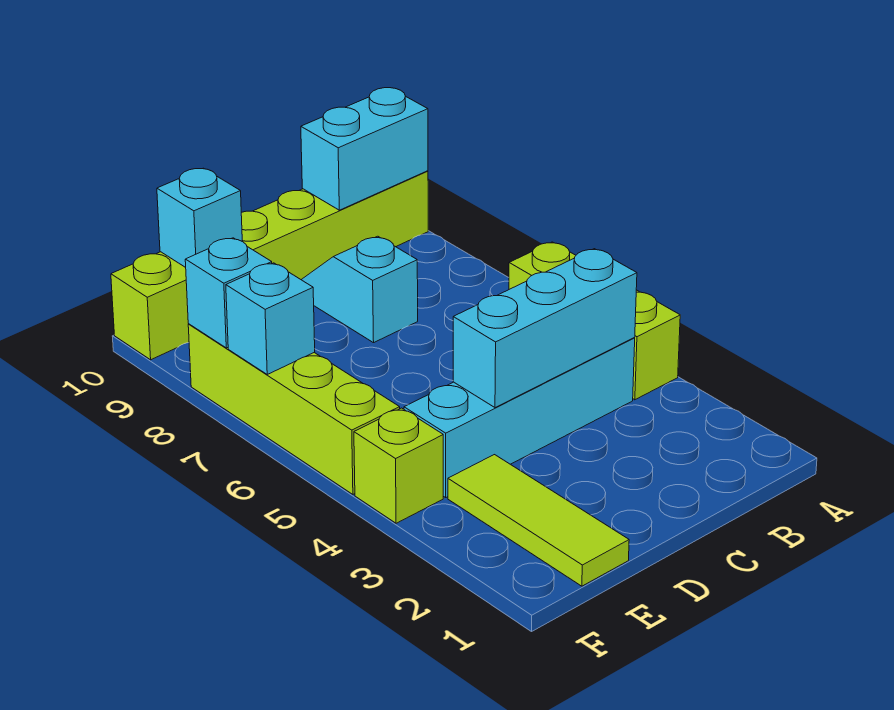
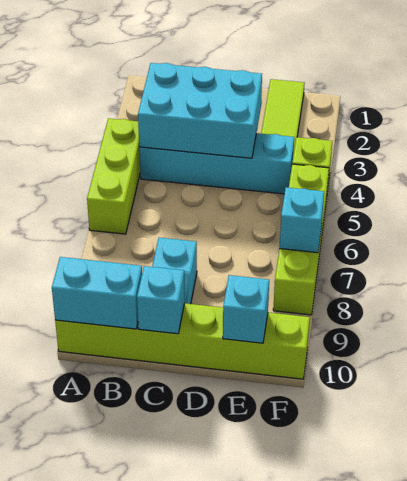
cyan brick B4:D4 level 2 -> cyan brick B3:D4 level 2
cyan brick F8 level 2 -> cyan brick C10 level 2

